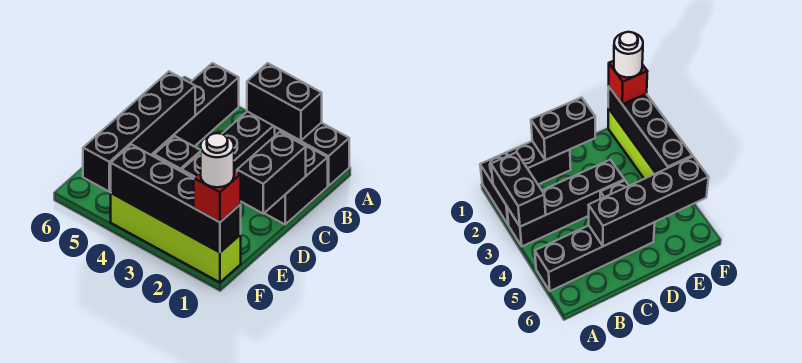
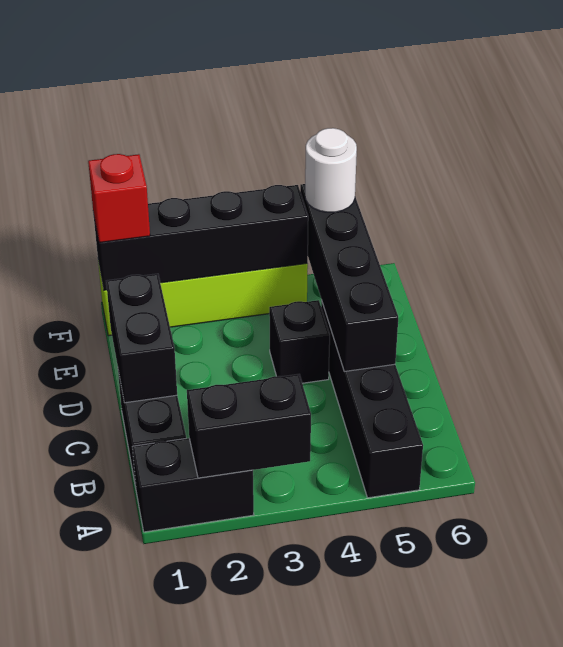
black brick A3:D3 level 1 -> none
white round brick F1 level 4 -> white round brick F5 level 3

